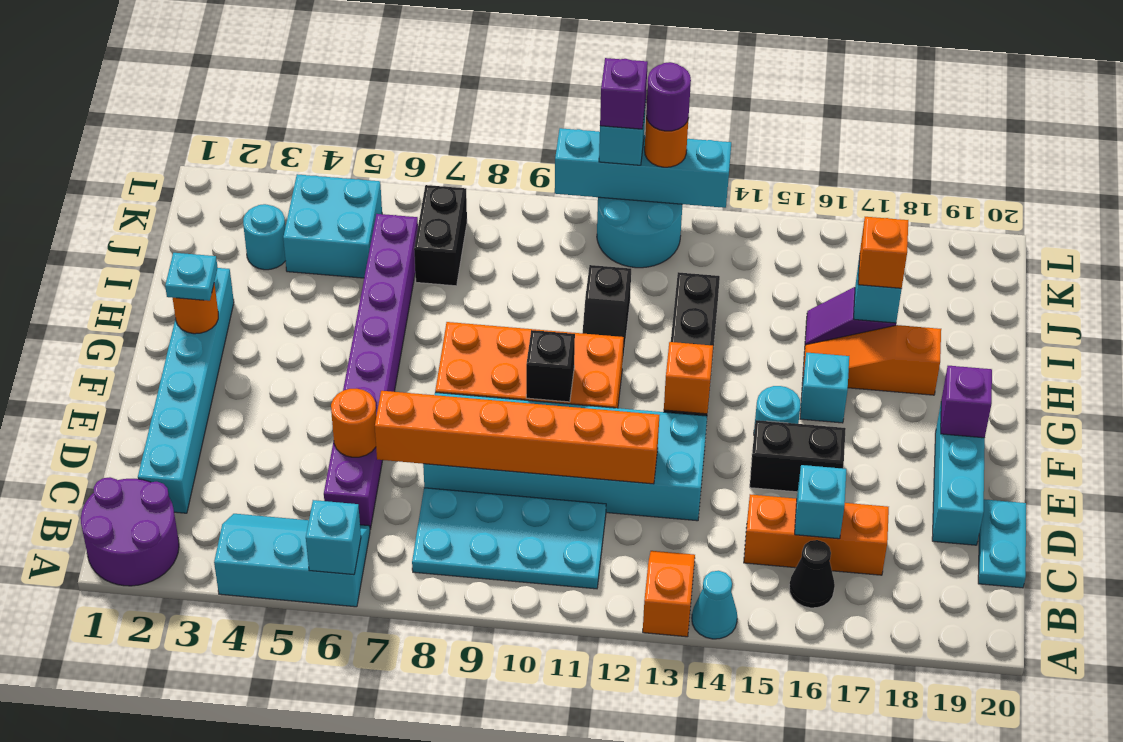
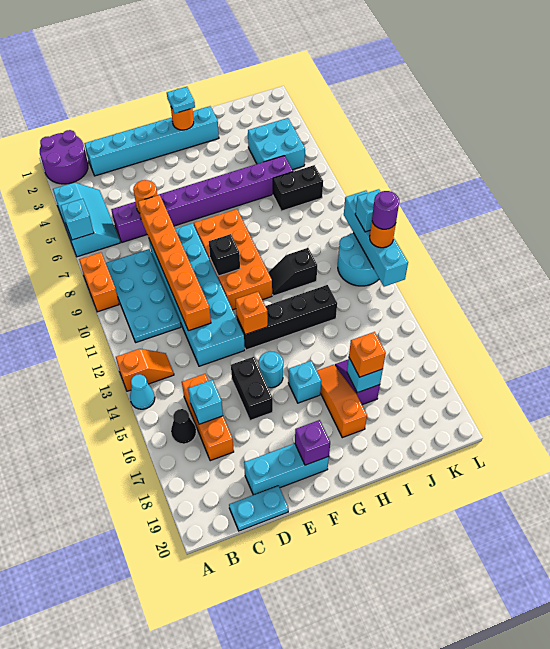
none -> orange brick A8:A9 level 1
cyan round brick J3 level 1 -> none
purple brick L11 level 4 -> none

